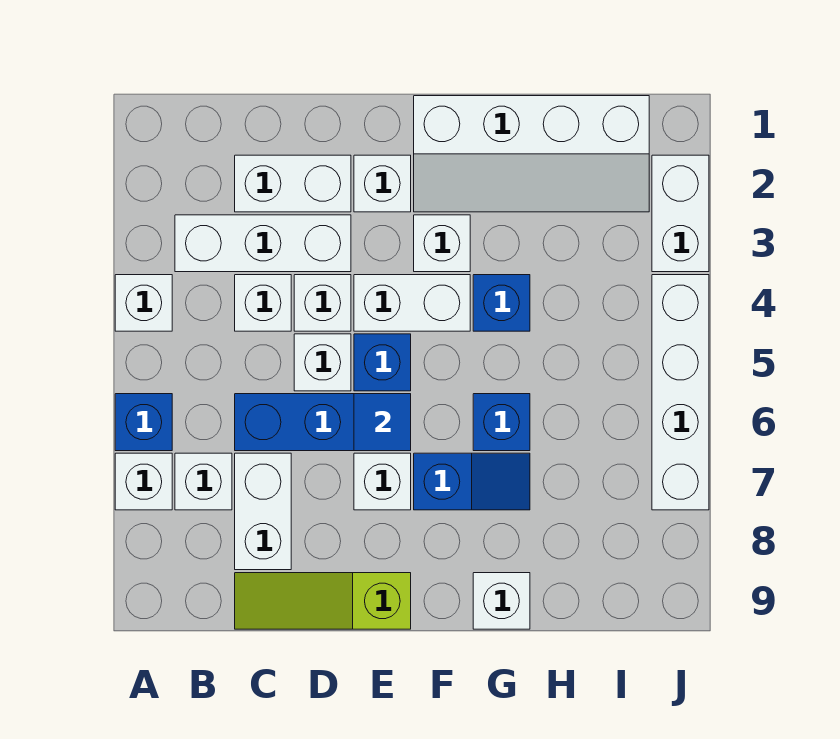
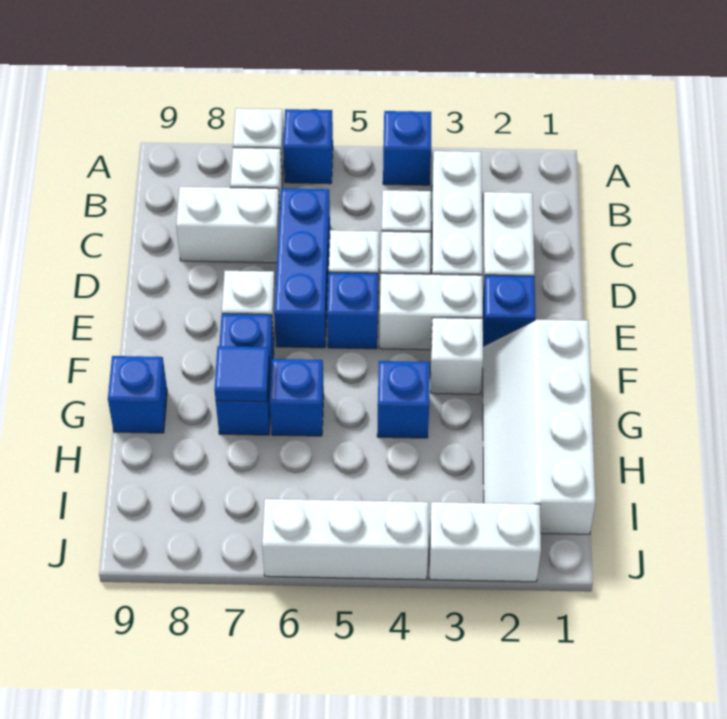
white brick A4 level 1 -> blue brick A4 level 1
lime slope C9:E9 level 1 top E -> none
white brick E2 level 1 -> blue brick E2 level 1
white brick E4:F4 level 1 -> white brick E3:E4 level 1
blue tile E6 level 2 -> blue tile G7 level 2
blue slope F7:G7 level 1 top F -> blue brick F7:G7 level 1
white brick G9 level 1 -> blue brick G9 level 1
white brick J4:J7 level 1 -> white brick J4:J6 level 1

